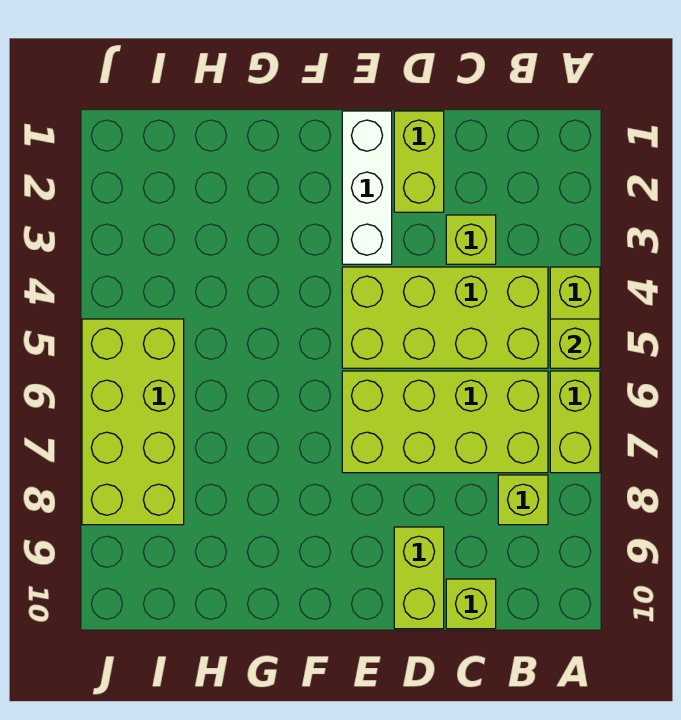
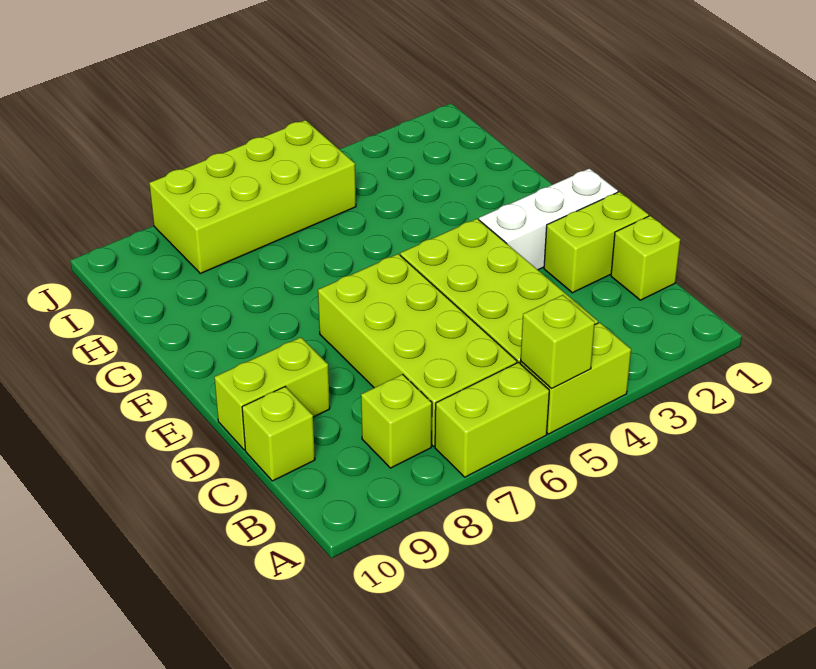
lime brick C3 level 1 -> lime brick C1 level 1

